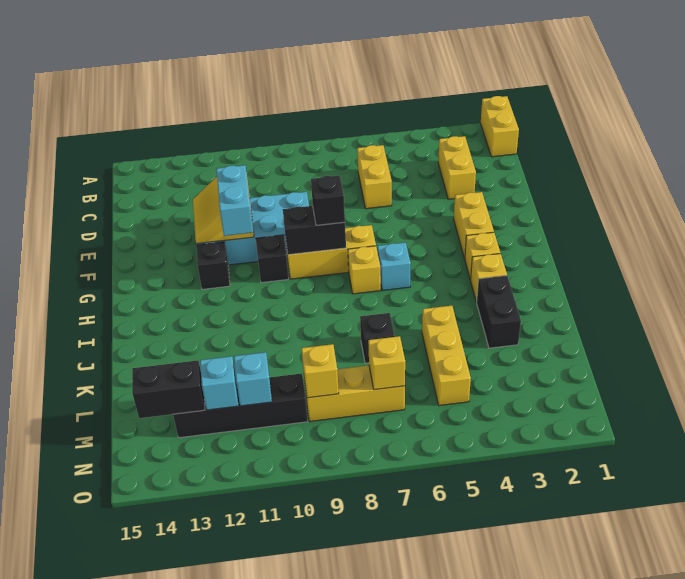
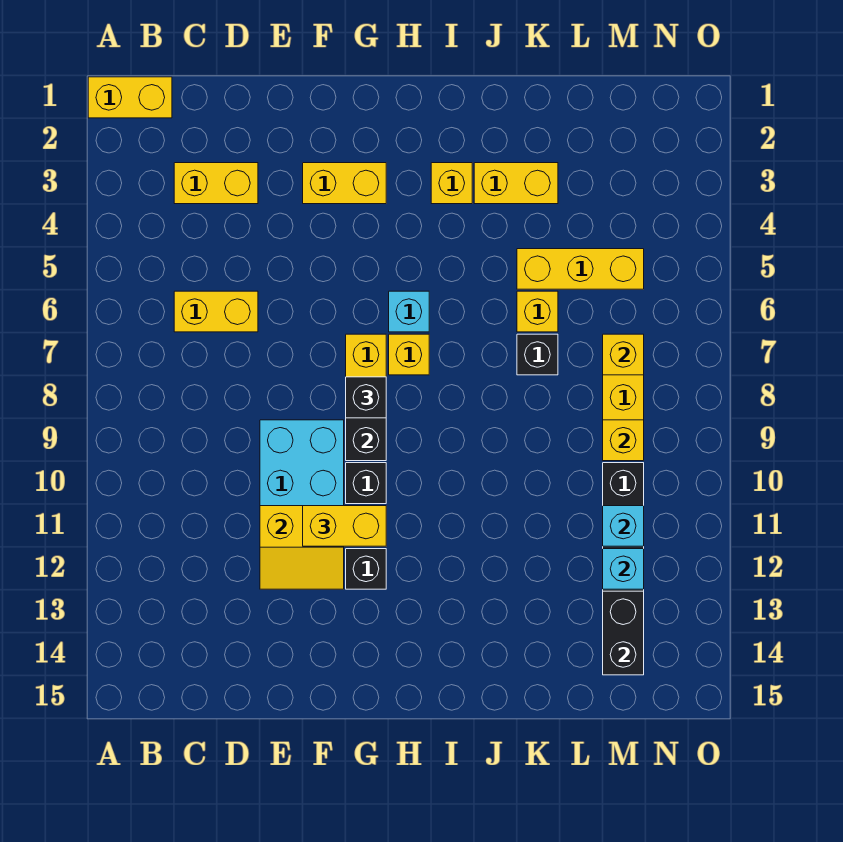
cyan brick F11:G11 level 3 -> yellow brick F11:G11 level 3
yellow brick H3 level 1 -> yellow brick K6 level 1
black brick J3:K3 level 1 -> yellow brick J3:K3 level 1

